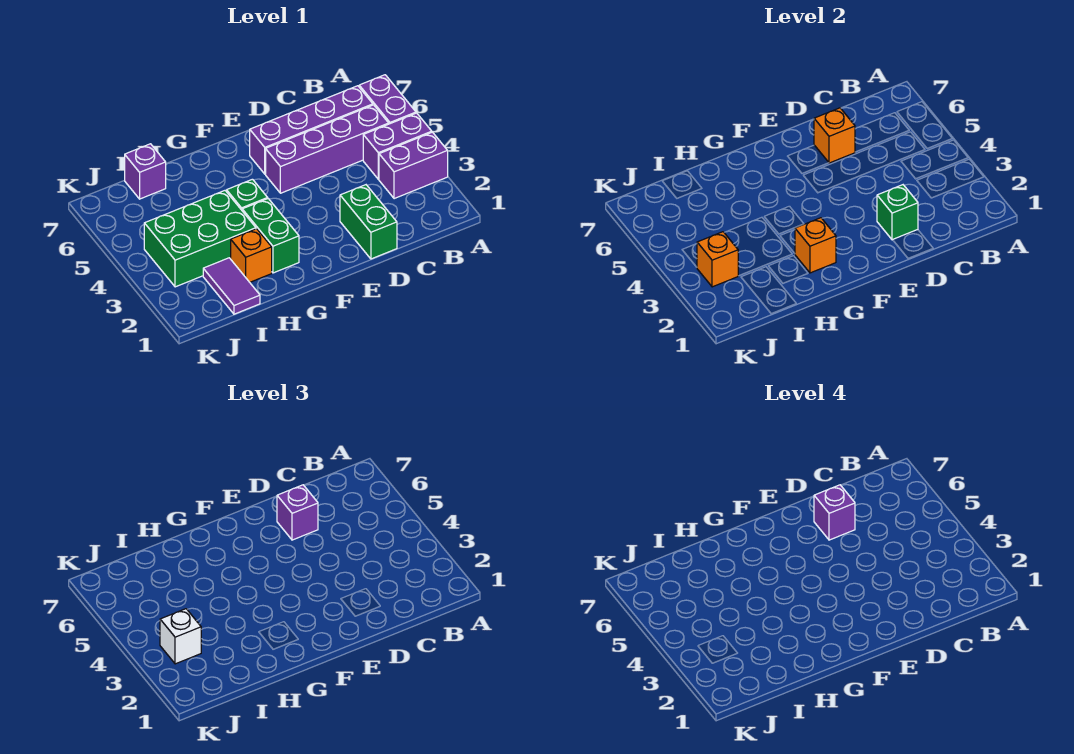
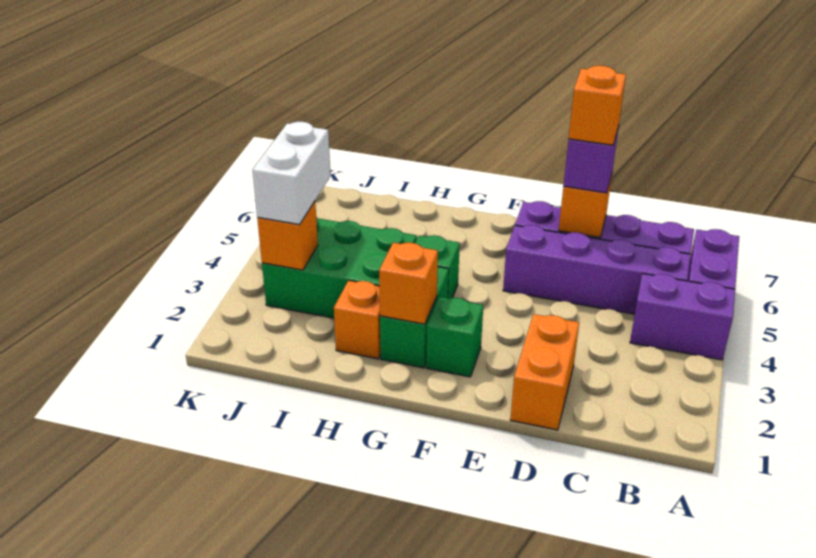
purple brick A3:B3 level 1 -> none
green brick D1:D2 level 1 -> orange brick D1:D2 level 1
green brick D2 level 2 -> green brick F2 level 1
purple brick D6 level 4 -> orange brick D6 level 4
purple tile I1:I2 level 1 -> none
purple brick I7 level 1 -> none
white brick J3 level 3 -> white brick J3:J4 level 3

